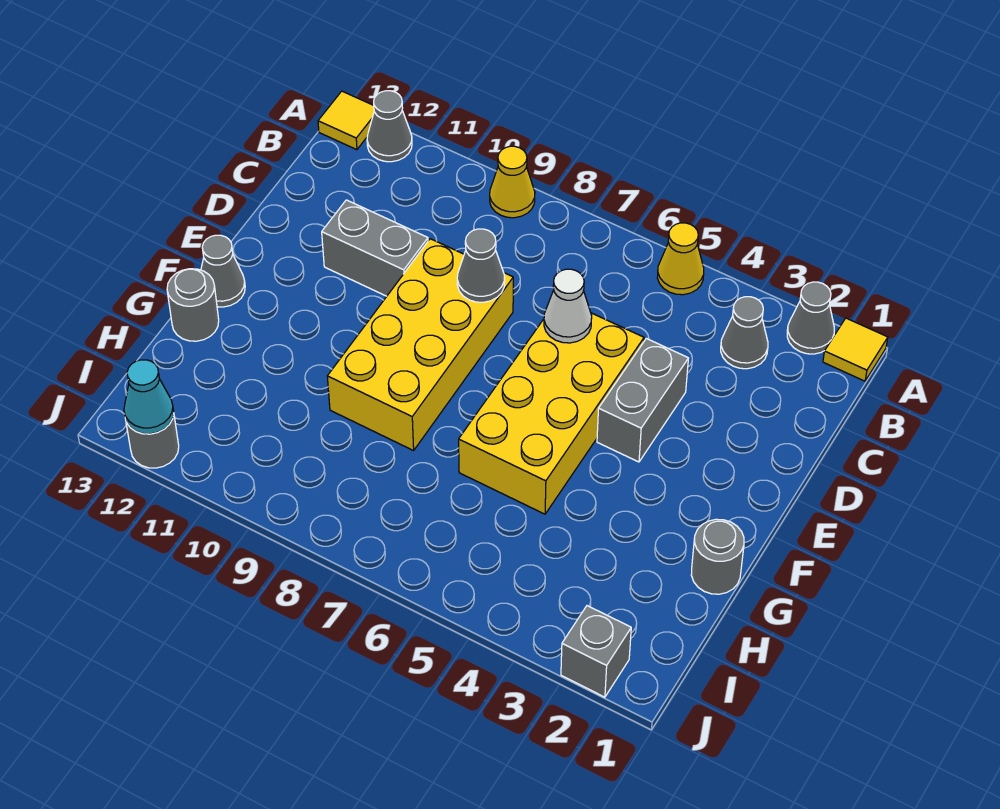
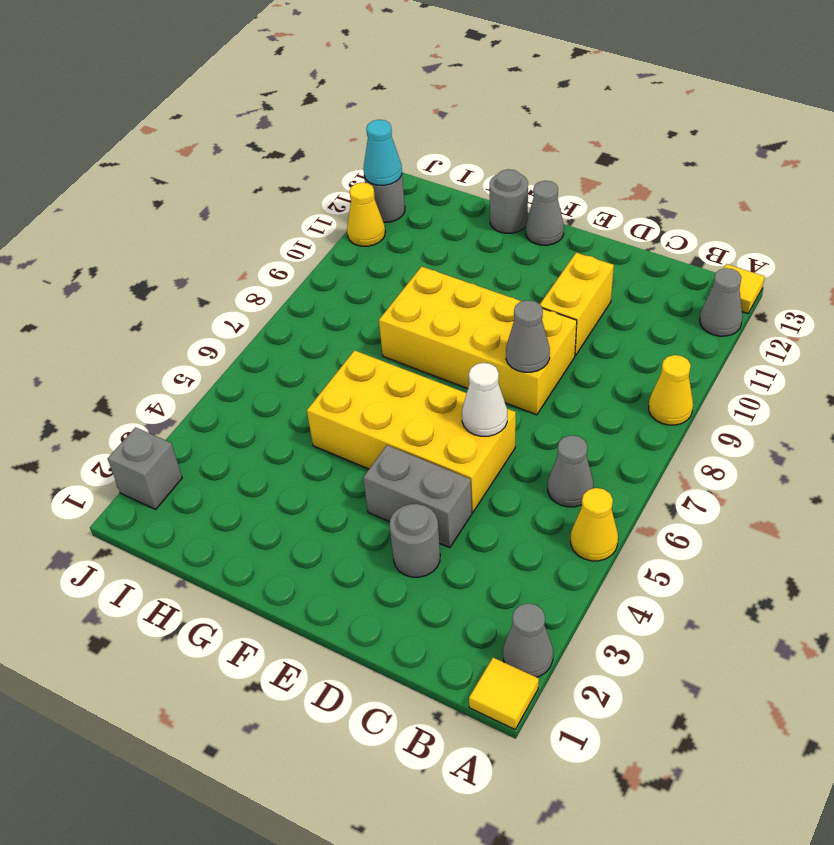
grey cone B3 level 1 -> grey cone B6 level 1
grey brick D10:D11 level 1 -> yellow brick D10:D11 level 1
grey round brick G1 level 1 -> grey round brick D3 level 1
none -> yellow cone J11 level 1

